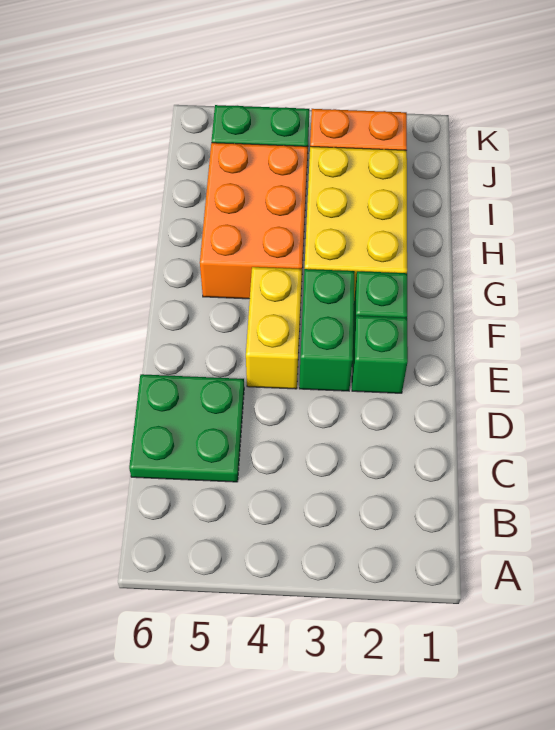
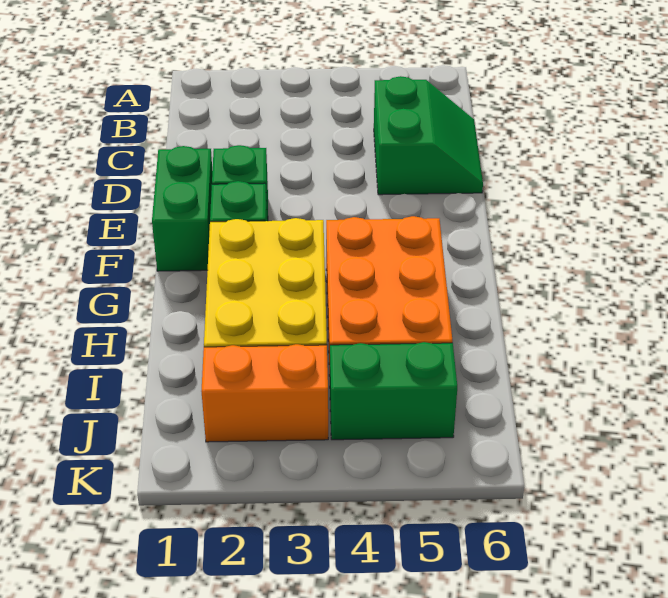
green plate C5:D6 level 1 -> green slope C5:D6 level 1 top 5
green brick E3:F3 level 1 -> green brick E1:F1 level 1
yellow brick E4:F4 level 1 -> none

